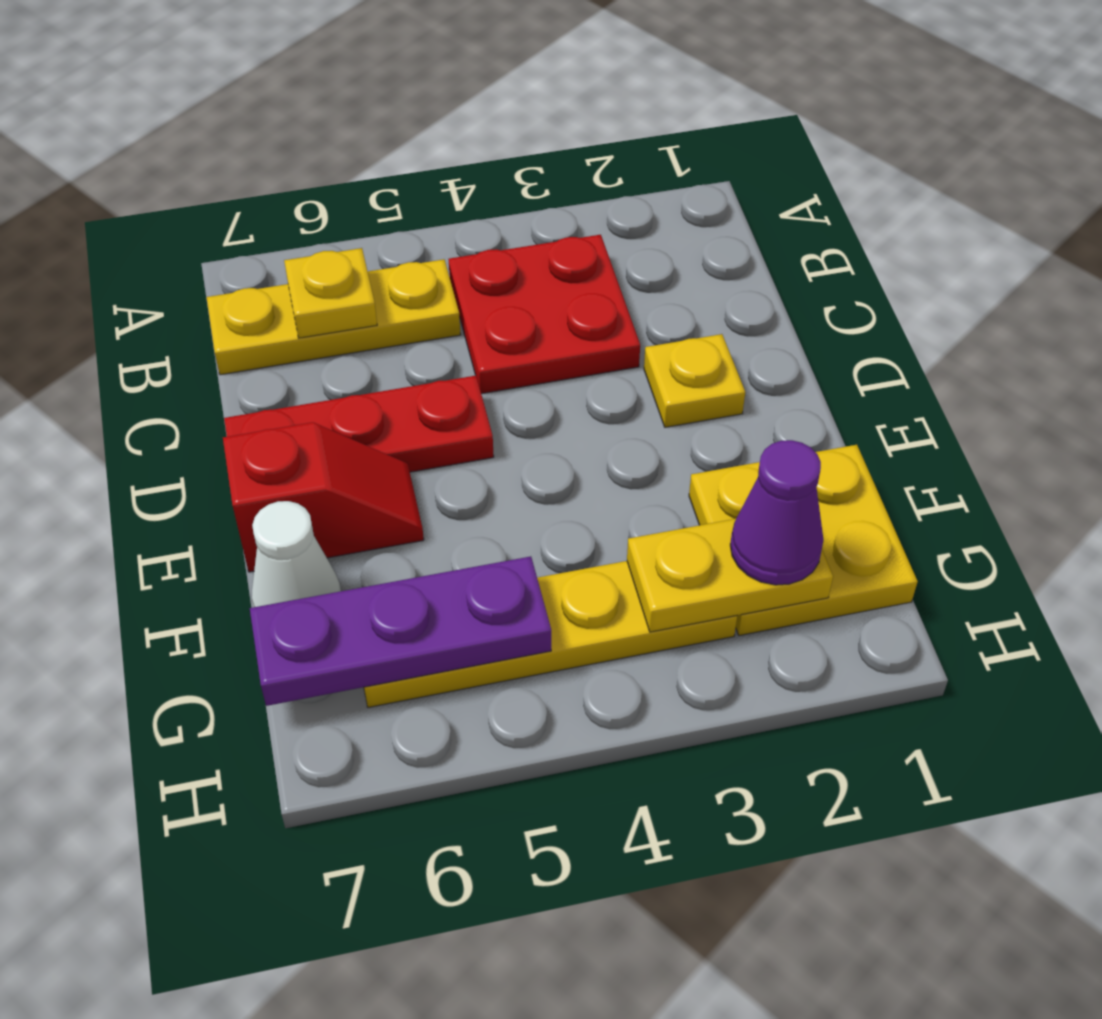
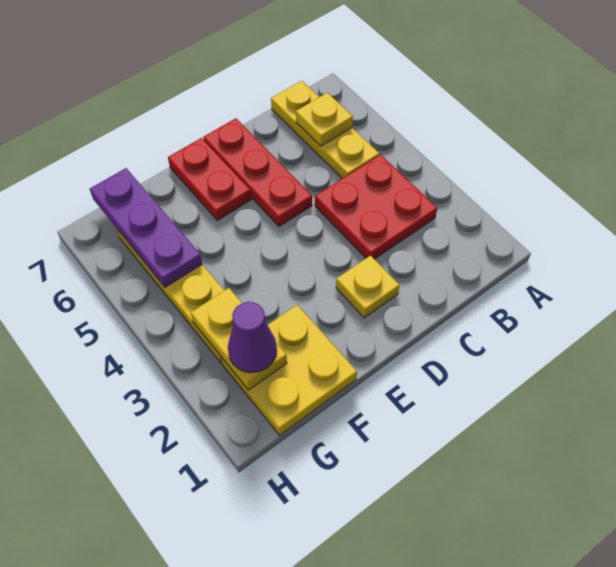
red slope E6:E7 level 1 top 7 -> red plate E6:E7 level 1
white cone F7 level 1 -> none

